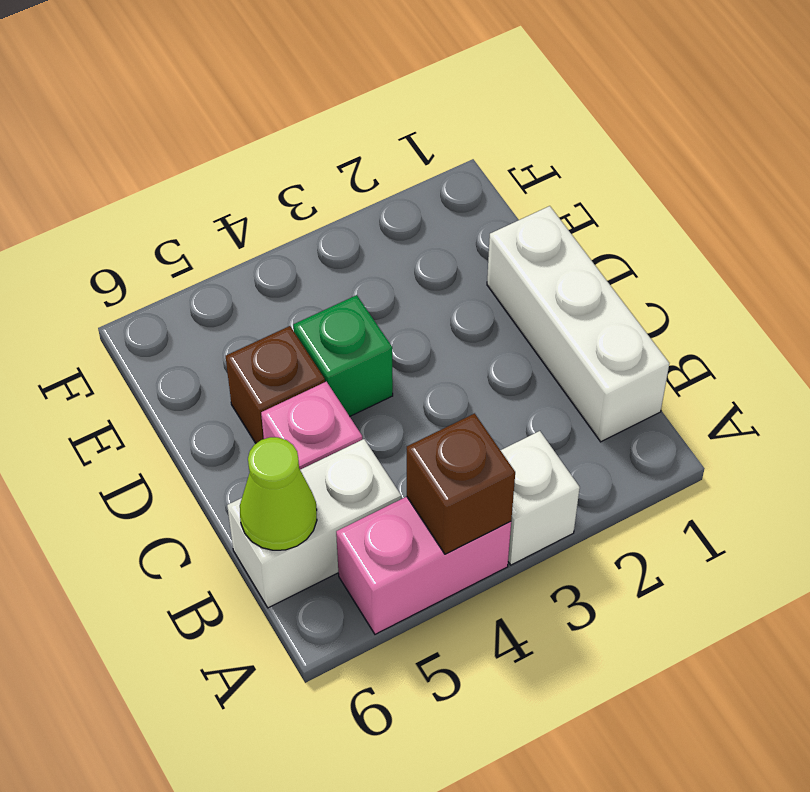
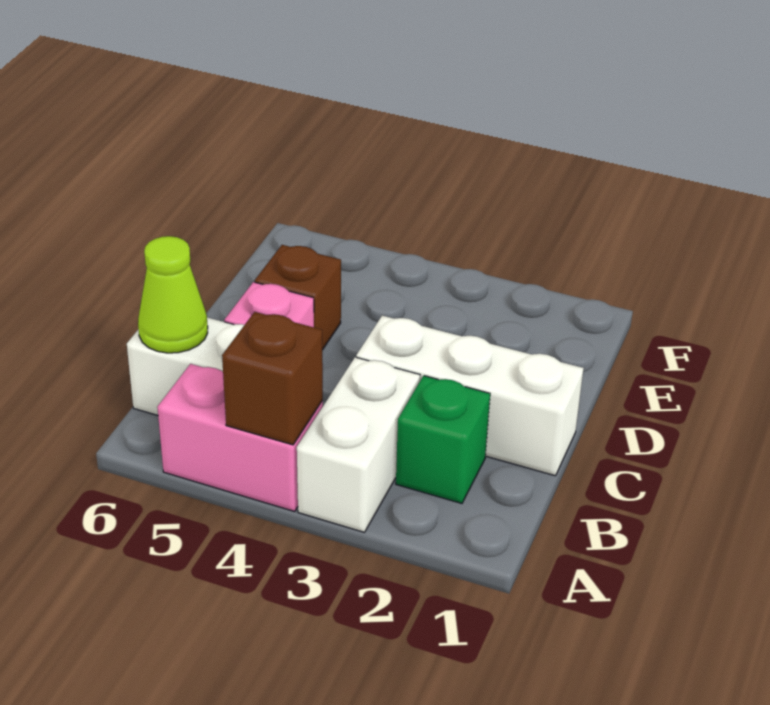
white brick A3 level 1 -> white brick A3:B3 level 1
white brick B1:D1 level 1 -> white brick C1:C3 level 1
green brick D4 level 1 -> green brick B2 level 1

